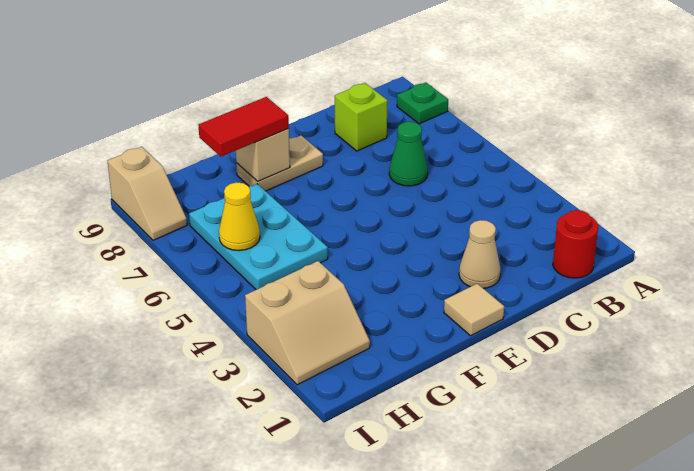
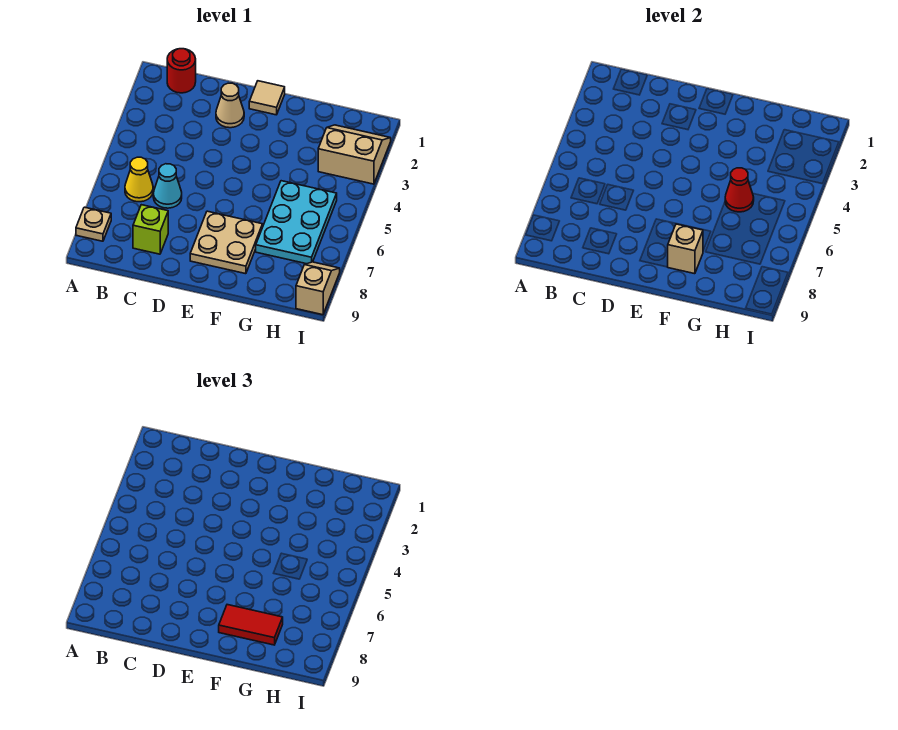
green plate A8 level 1 -> tan plate A8 level 1
green cone C6 level 1 -> cyan cone C6 level 1
tan plate E8:F8 level 1 -> tan plate E7:F8 level 1
none -> red cone G5 level 2
yellow cone H6 level 2 -> yellow cone B6 level 1

